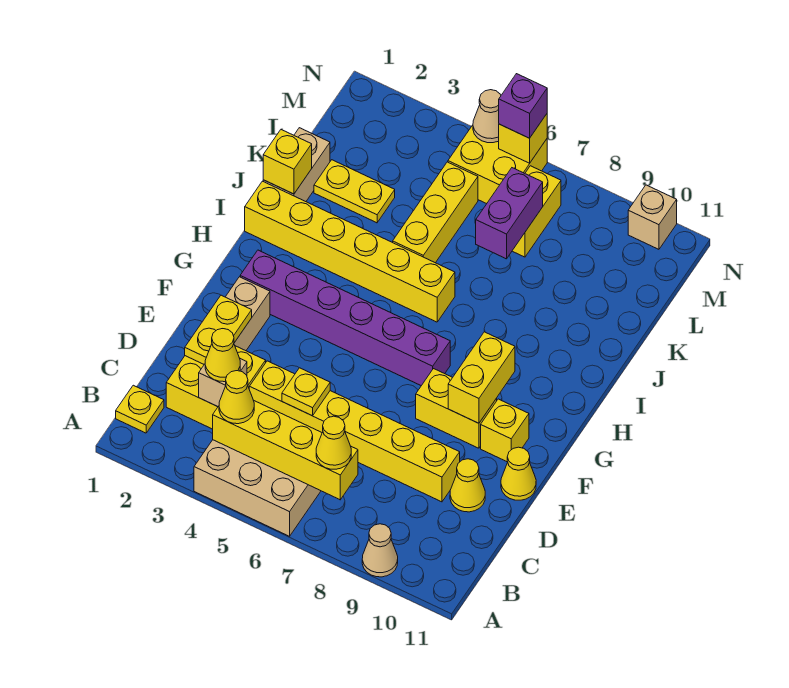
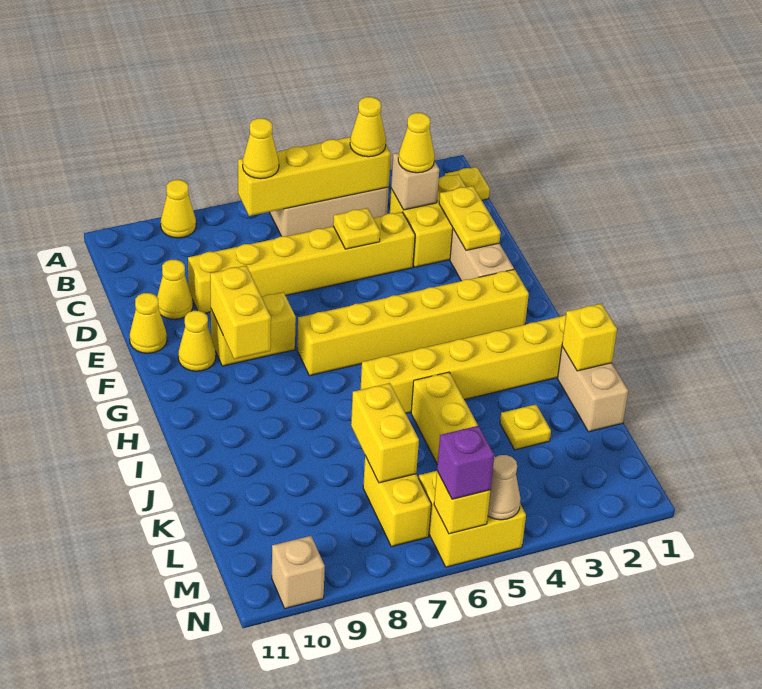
tan cone A9 level 1 -> yellow cone A9 level 1
yellow brick F10 level 1 -> yellow cone F10 level 1
purple brick G2:G7 level 1 -> yellow brick G2:G7 level 1
yellow plate K2:K3 level 1 -> yellow plate K3 level 1
purple brick K7:L7 level 2 -> yellow brick K7:L7 level 2

